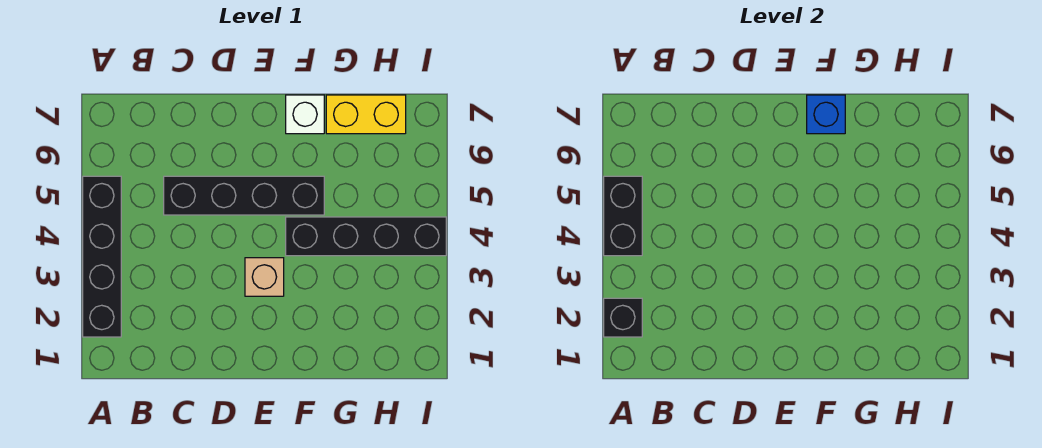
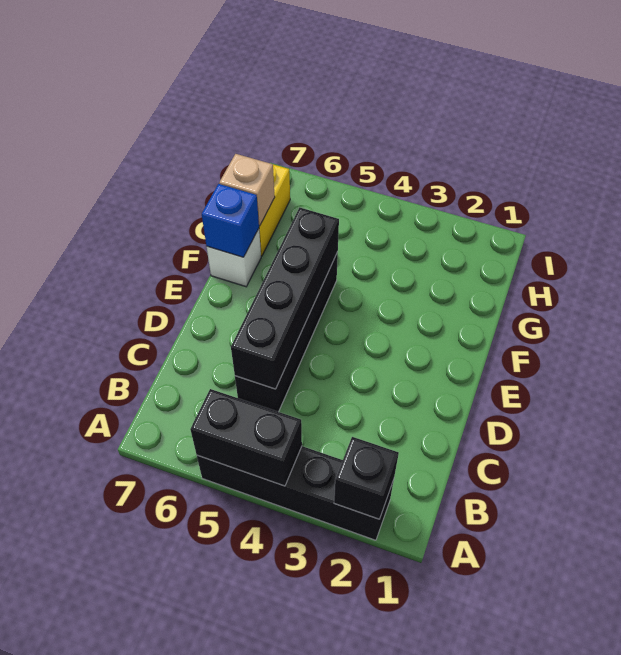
tan brick E3 level 1 -> tan brick G7 level 2
black brick F4:I4 level 1 -> black brick C5:F5 level 2

